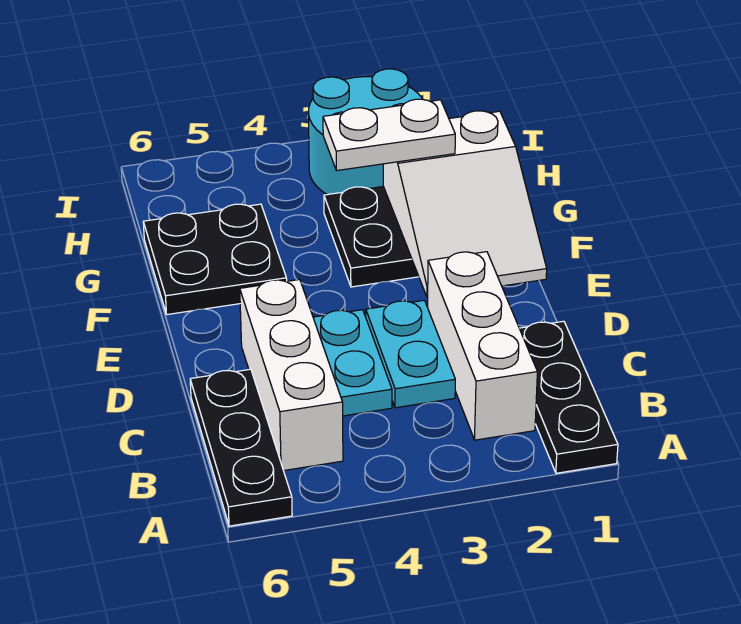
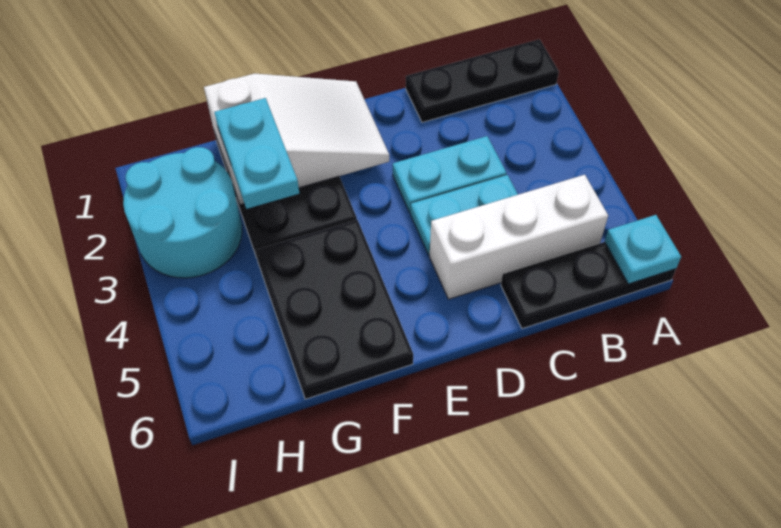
none -> cyan plate A6 level 2
white brick B2:D2 level 1 -> none
black plate F5:G6 level 1 -> black plate F4:G6 level 1
white plate G2:G3 level 3 -> cyan plate G2:G3 level 3

